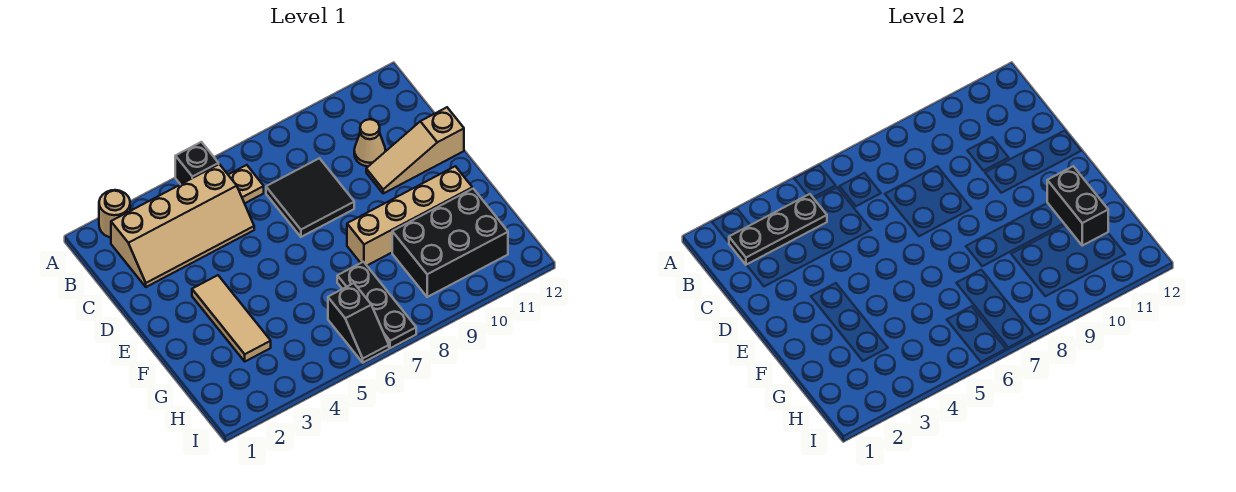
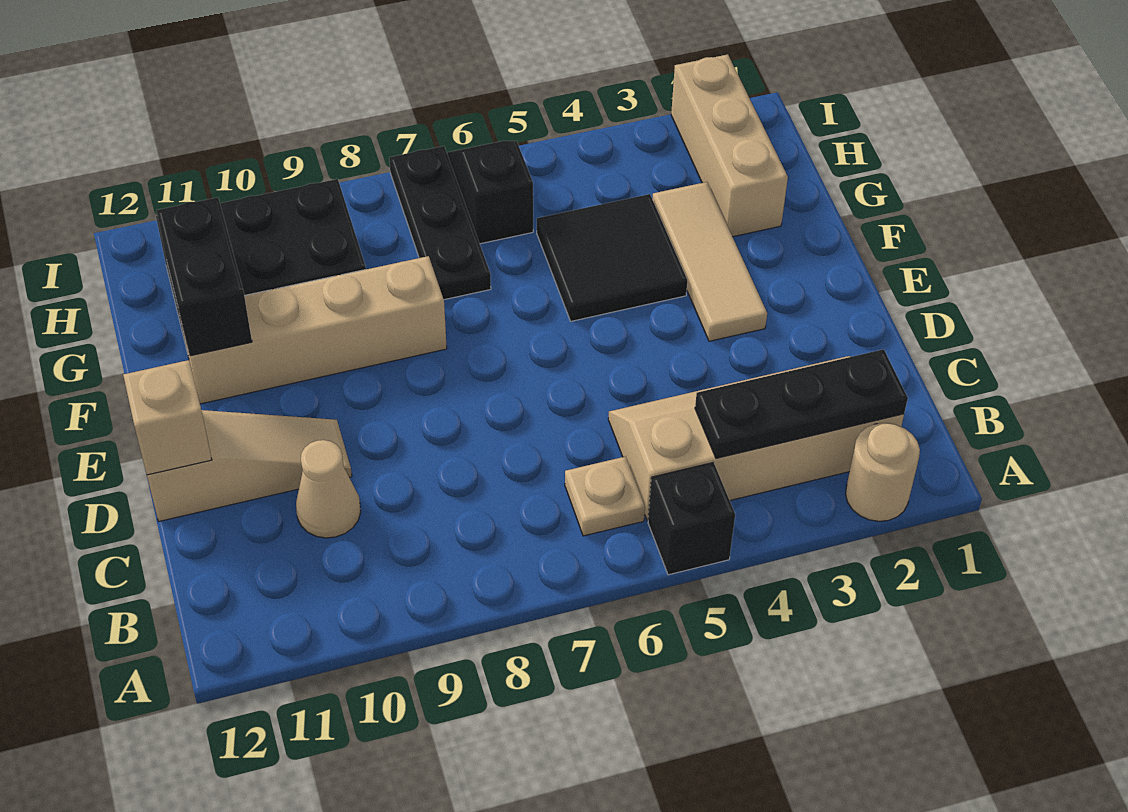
black tile C7:D8 level 1 -> black tile F4:G5 level 1
none -> tan brick D12 level 2
none -> tan brick G2:I2 level 1

